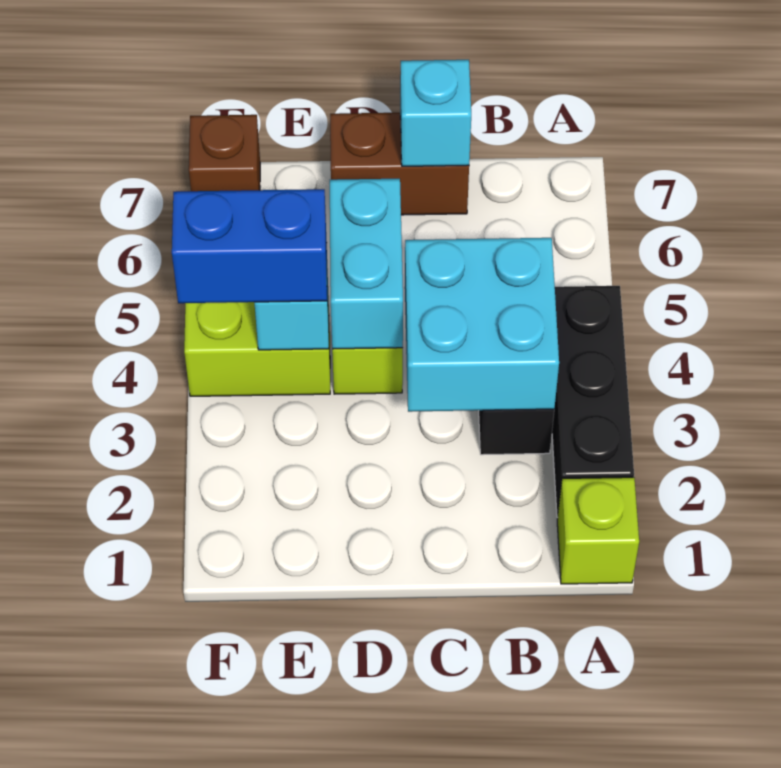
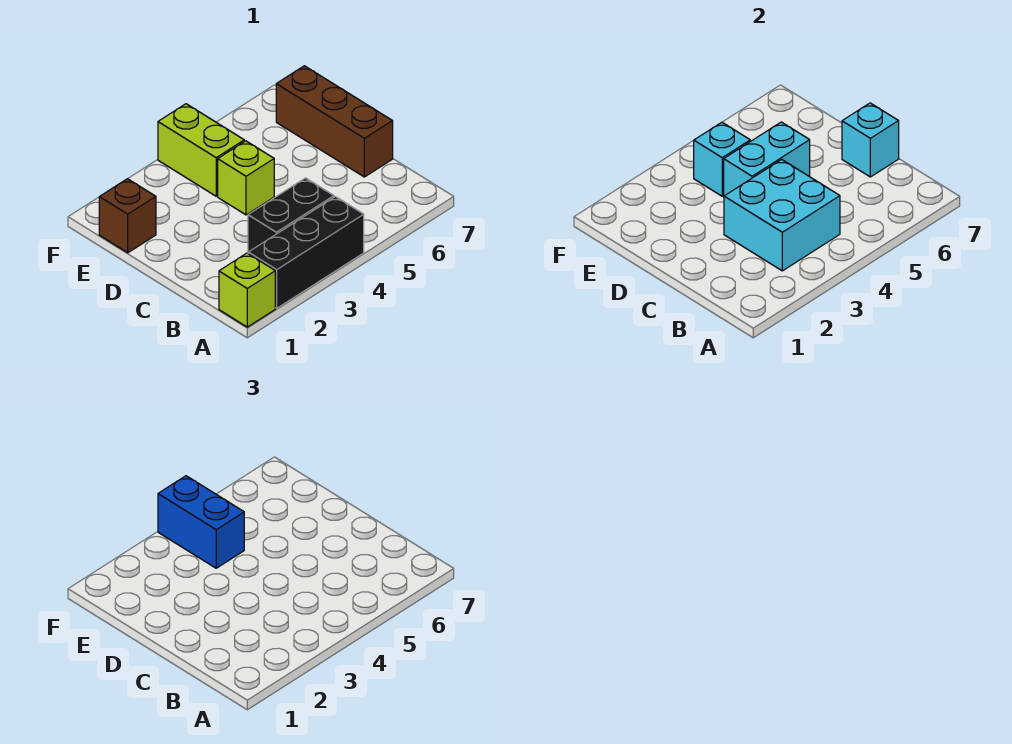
brown brick C7:D7 level 1 -> brown brick C7:E7 level 1
brown brick F7 level 1 -> brown brick E1 level 1

